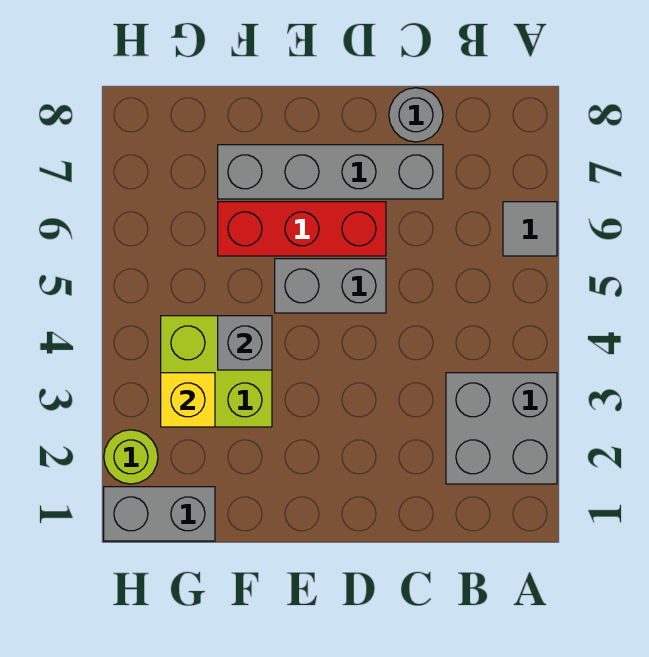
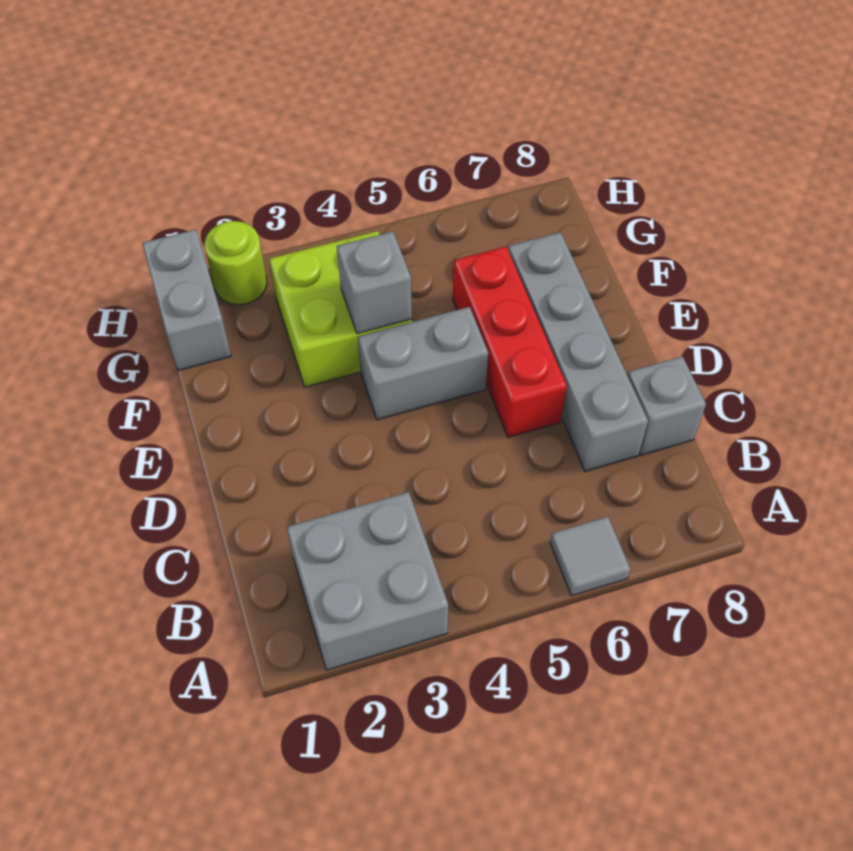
grey round brick C8 level 1 -> grey brick C8 level 1
grey brick D5:E5 level 1 -> grey brick E4:E5 level 1
yellow brick G3 level 2 -> none

